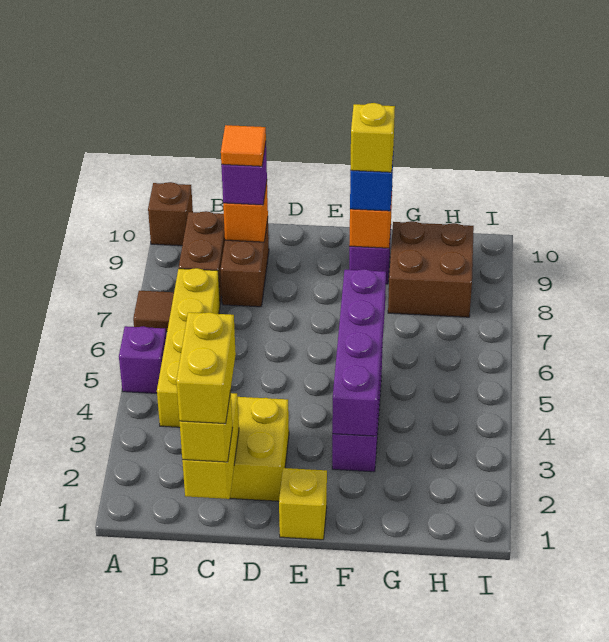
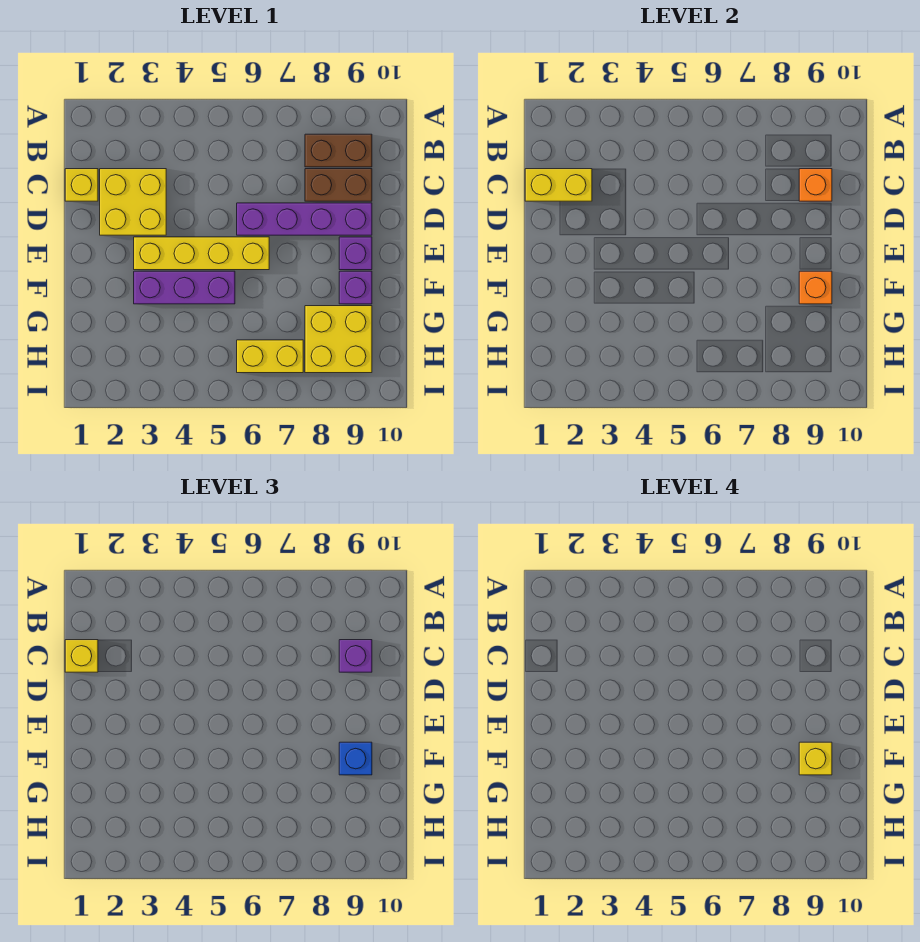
purple brick A5 level 1 -> purple brick E9 level 1
brown tile A7 level 1 -> none
brown brick A10 level 1 -> none
yellow brick B4:B7 level 1 -> yellow brick E3:E6 level 1
yellow brick C1:C2 level 4 -> yellow brick H6:H7 level 1
orange tile C9 level 4 -> none
yellow brick E1 level 1 -> yellow brick C1 level 1
purple brick F3:F6 level 2 -> purple brick D6:D9 level 1
brown brick G8:H9 level 1 -> yellow brick G8:H9 level 1

